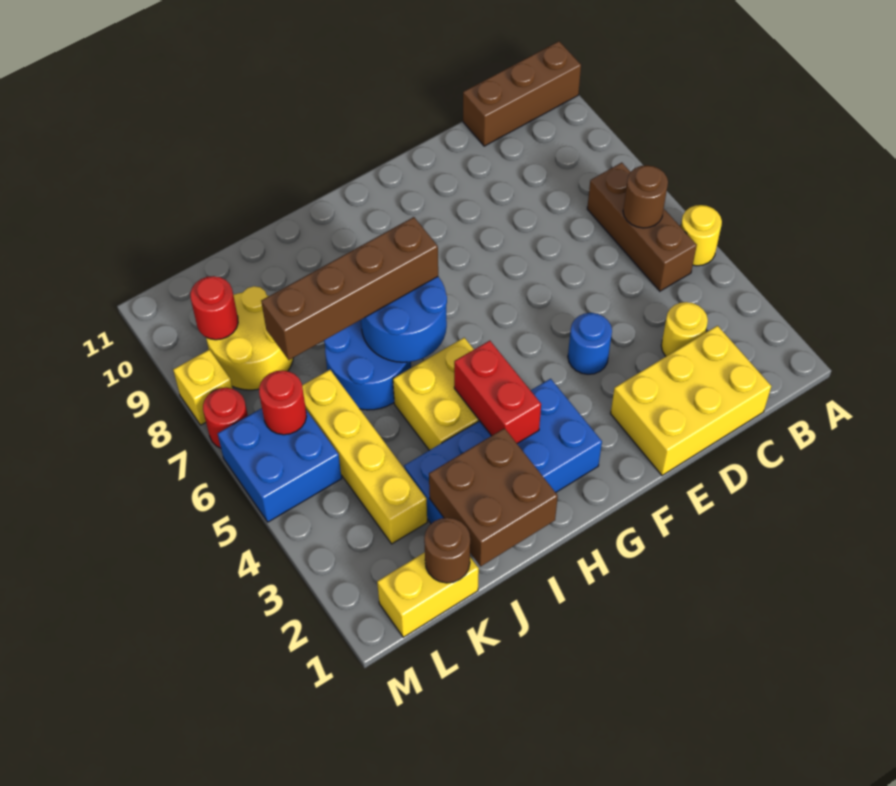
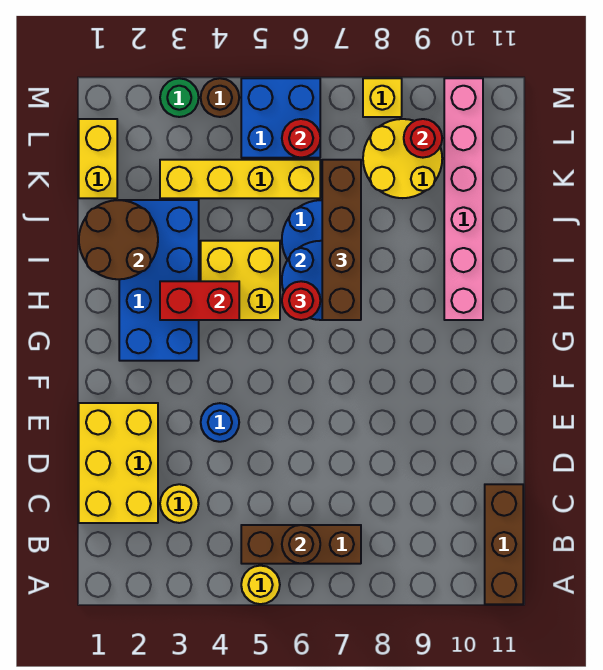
none -> pink brick H10:M10 level 1
brown brick I1:J2 level 2 -> brown round brick I1:J2 level 2
brown round brick K1 level 2 -> brown round brick M4 level 1
none -> green round brick M3 level 1
red round brick M7 level 1 -> red round brick H6 level 3

